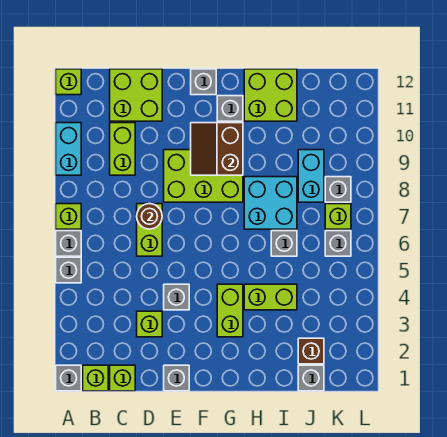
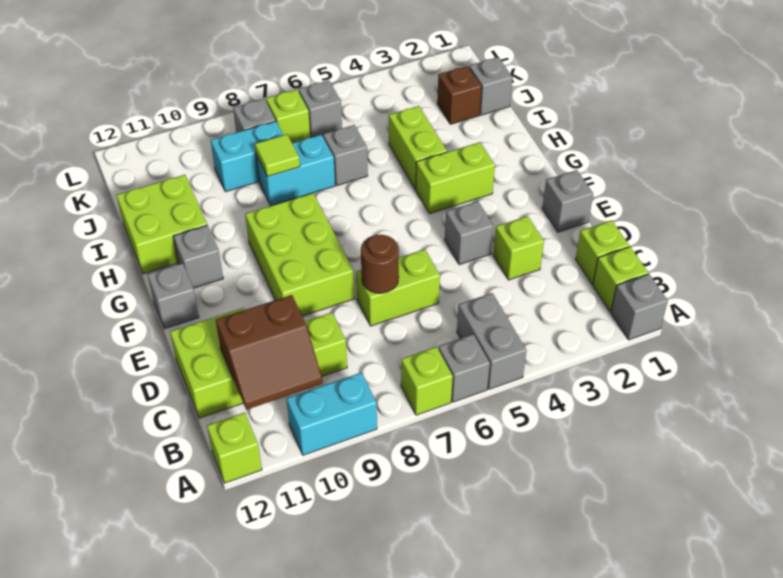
grey brick A5 level 1 -> grey brick A5:B5 level 1
brown slope F9:G10 level 2 top G -> brown slope B10:C11 level 2 top C
cyan brick H7:I8 level 1 -> cyan brick I7:I8 level 1
none -> lime tile I8 level 2

